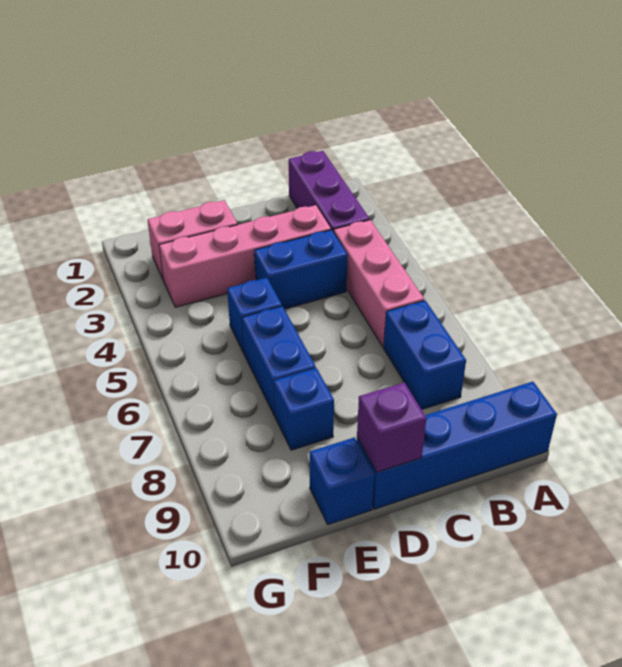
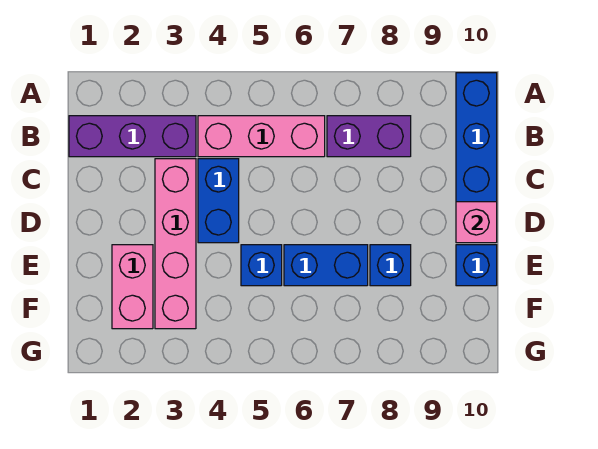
blue brick B7:B8 level 1 -> purple brick B7:B8 level 1
purple brick D10 level 2 -> pink brick D10 level 2

